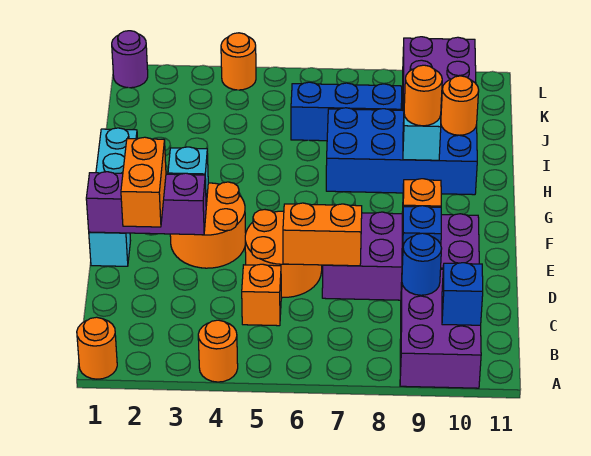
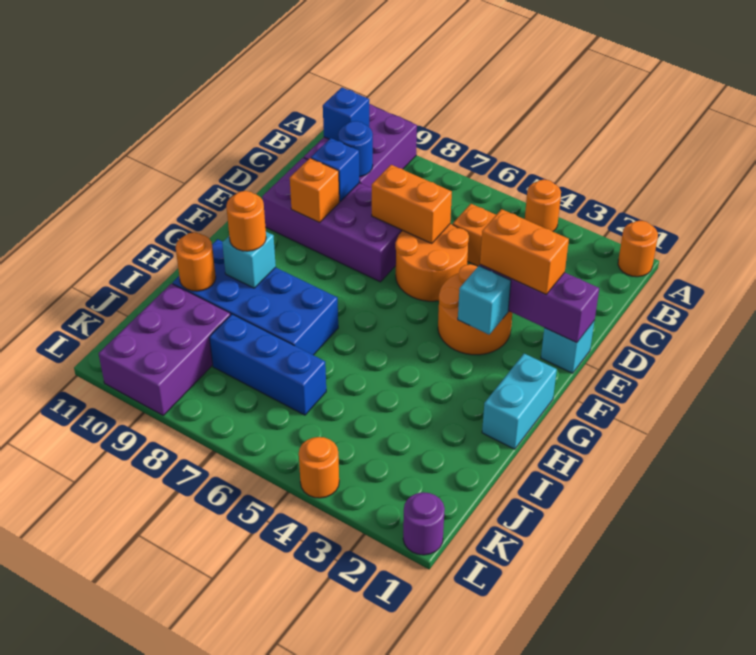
orange brick D2:E2 level 3 -> orange brick E2:E3 level 3

